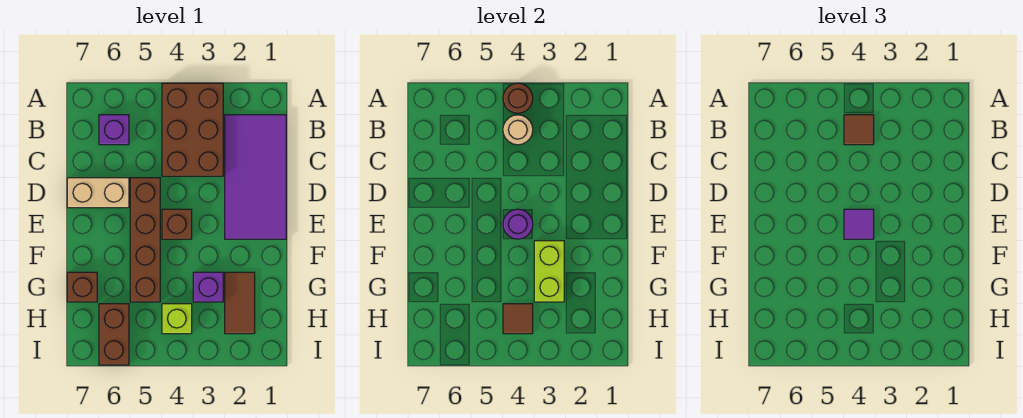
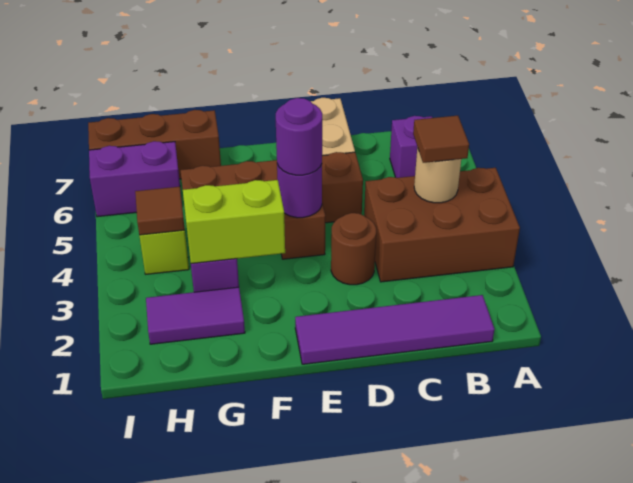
brown round brick A4 level 2 -> brown round brick D3 level 1
purple tile B1:E2 level 1 -> purple tile B1:E1 level 1
purple tile E4 level 3 -> purple round brick E4 level 3
brown tile G2:H2 level 1 -> purple tile G2:H2 level 1
brown brick G7 level 1 -> brown brick G7:I7 level 1
brown brick H6:I6 level 1 -> purple brick H6:I6 level 1

